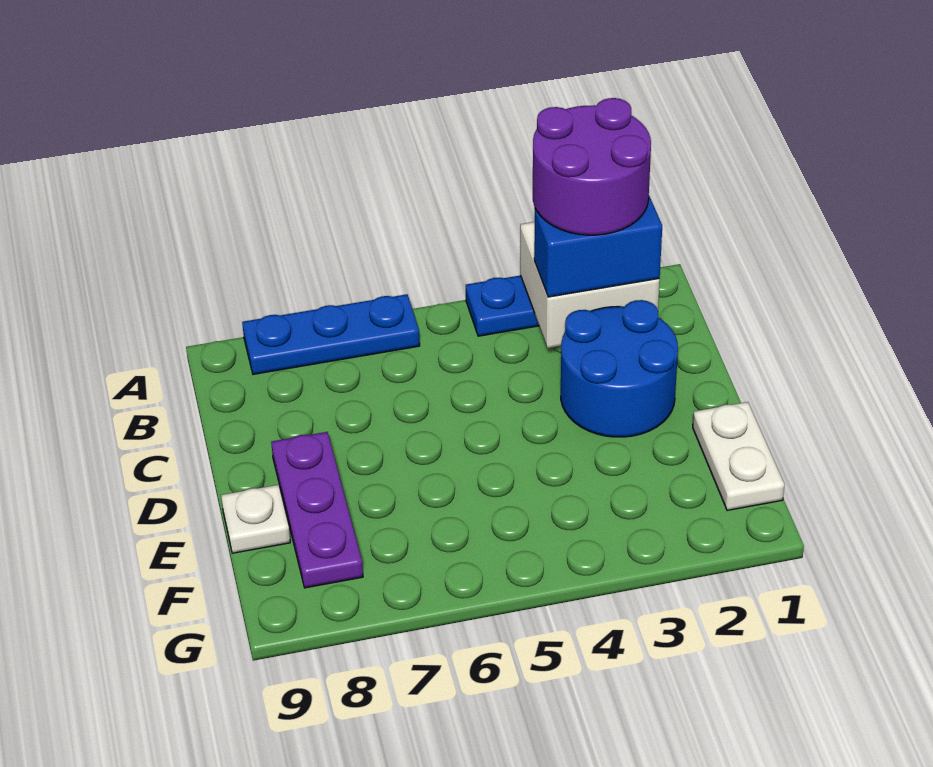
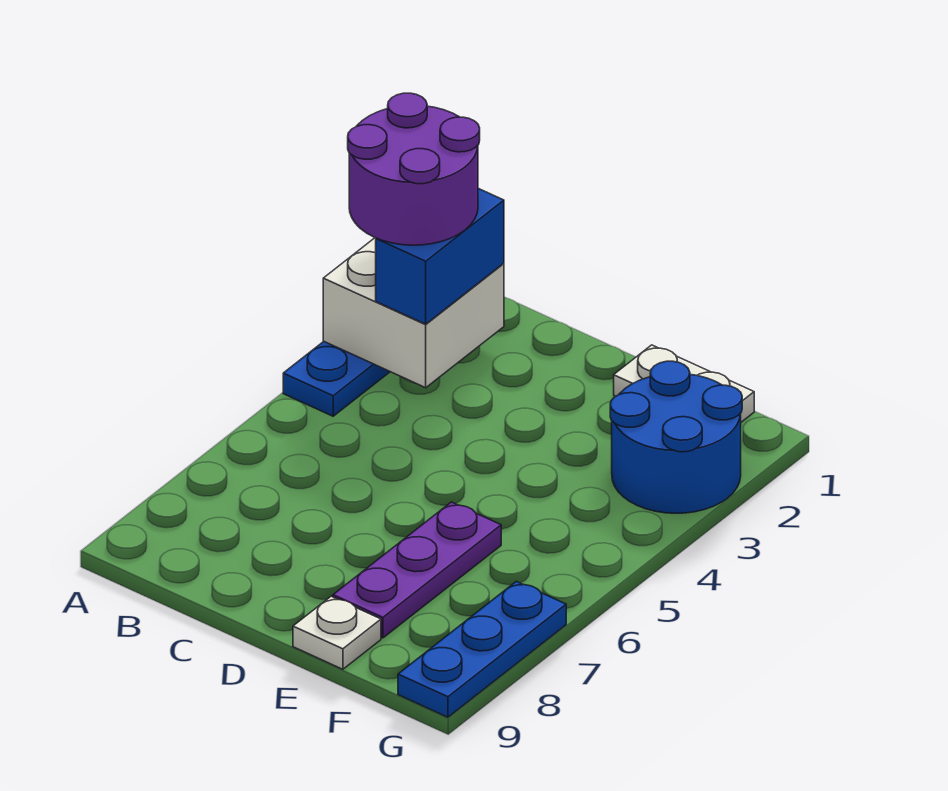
blue plate A6:A8 level 1 -> blue plate G7:G9 level 1
blue round brick C2:D3 level 1 -> blue round brick F2:G3 level 1
purple plate D8:F8 level 1 -> purple plate E6:E8 level 1

